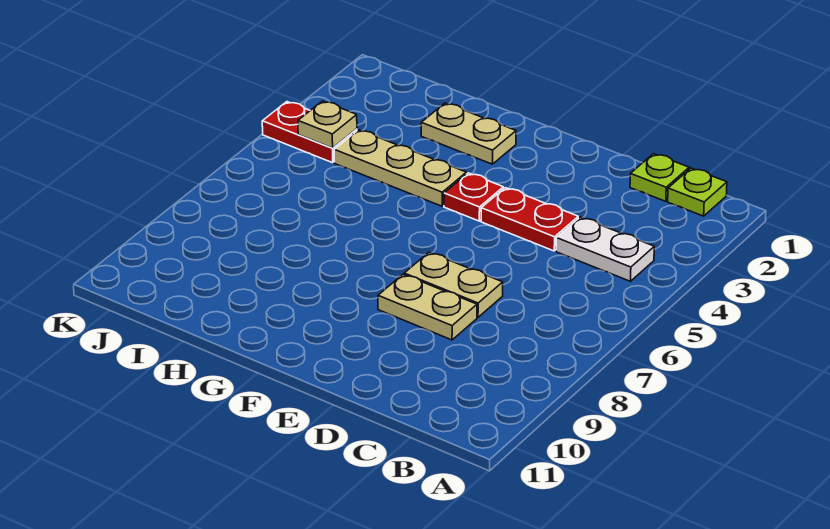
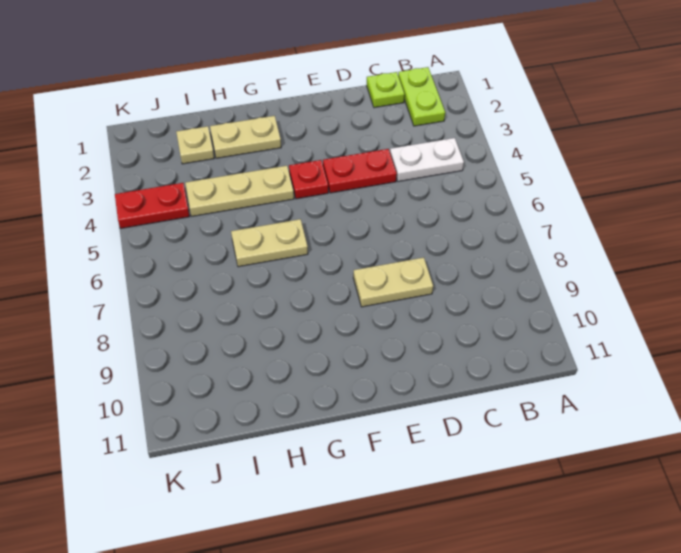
lime plate B1 level 1 -> lime plate B1:B2 level 1
tan plate D7:E7 level 1 -> tan plate G6:H6 level 1
tan plate J4 level 2 -> tan plate I2 level 1

